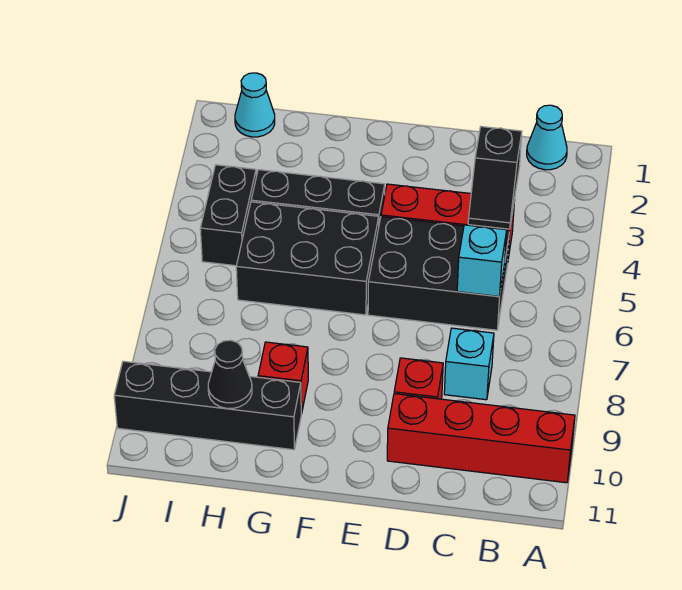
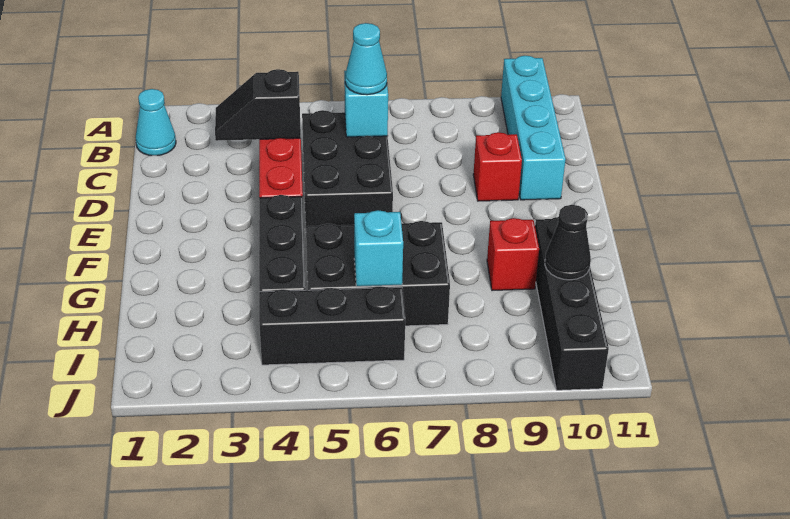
red brick A10:D10 level 1 -> cyan brick A10:D10 level 1
black slope C3:C4 level 2 top 3 -> black slope C3:C4 level 2 top 4
cyan brick C8 level 1 -> cyan brick H6 level 2
black brick F5:H6 level 1 -> black brick G5:H7 level 1
cyan cone I1 level 1 -> cyan cone C6 level 3
black brick I4:I5 level 1 -> black brick I4:I6 level 1

